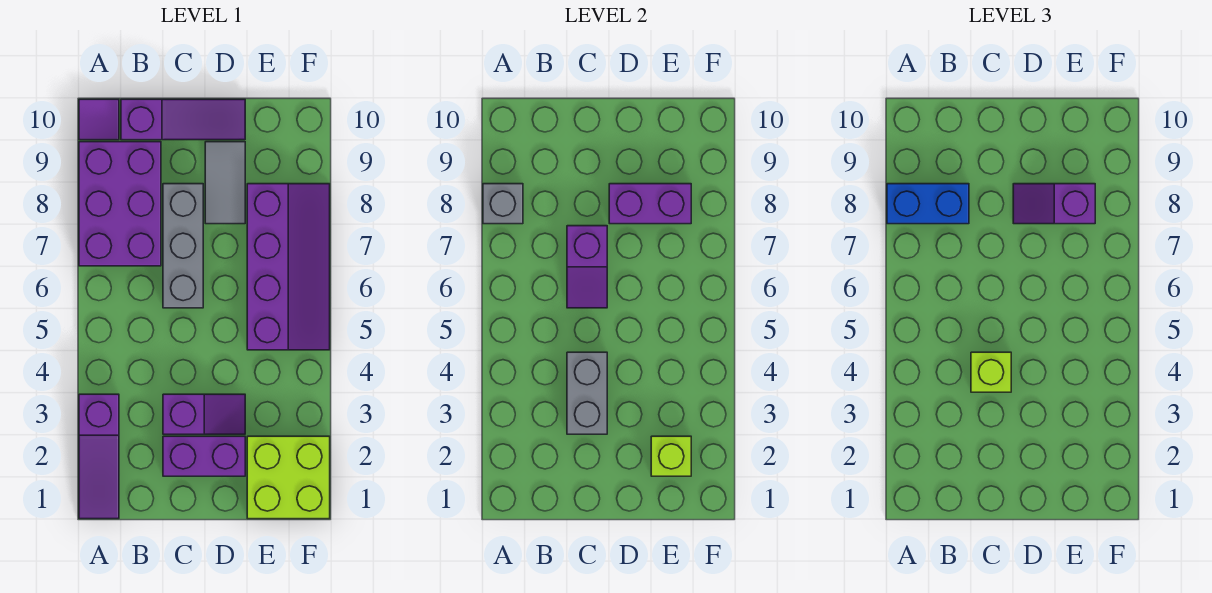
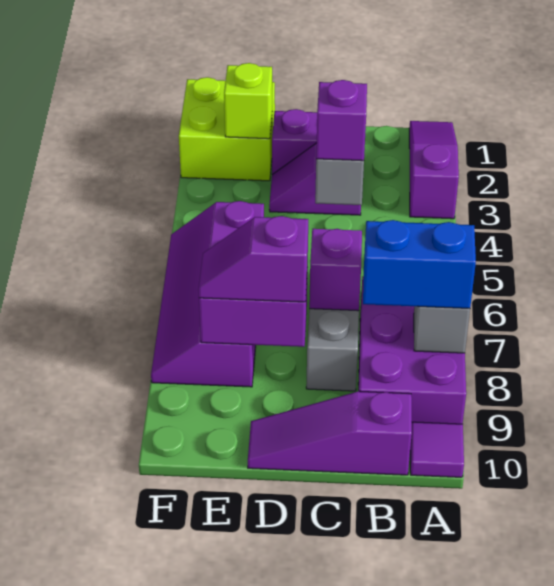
lime brick C4 level 3 -> purple brick C4 level 3
grey tile D8:D9 level 1 -> none
purple slope D8:E8 level 3 top E -> purple slope D8:E8 level 3 top D

